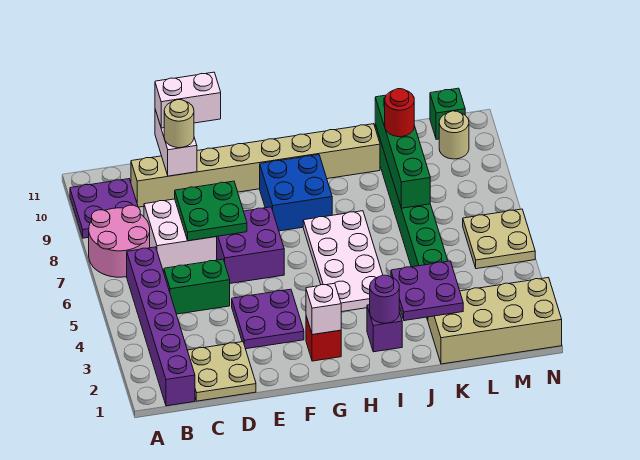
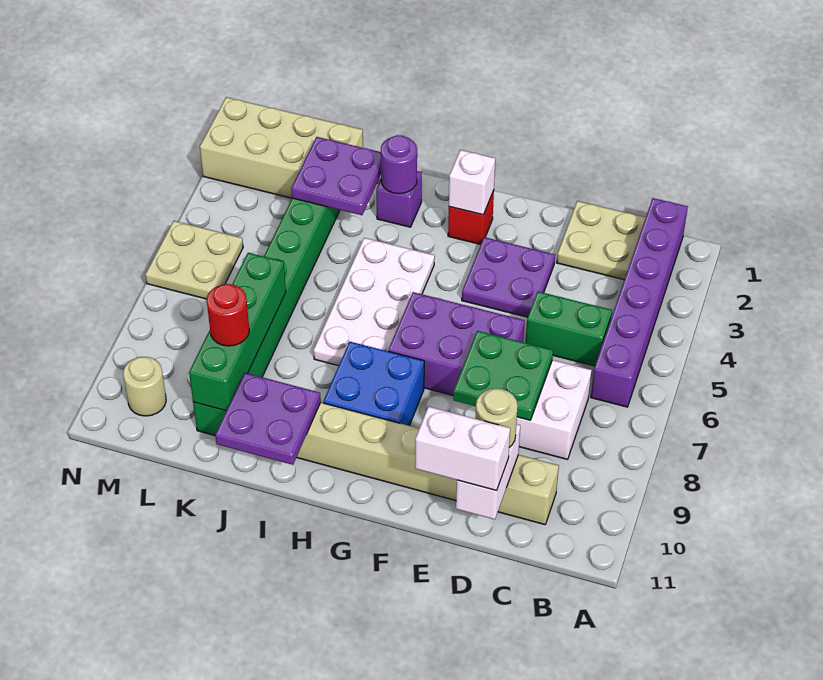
pink round brick A7:B8 level 1 -> none
purple plate A9:B10 level 1 -> purple plate I10:J11 level 2
purple brick E6:F7 level 1 -> purple brick E6:G7 level 1
green brick M11 level 1 -> none

